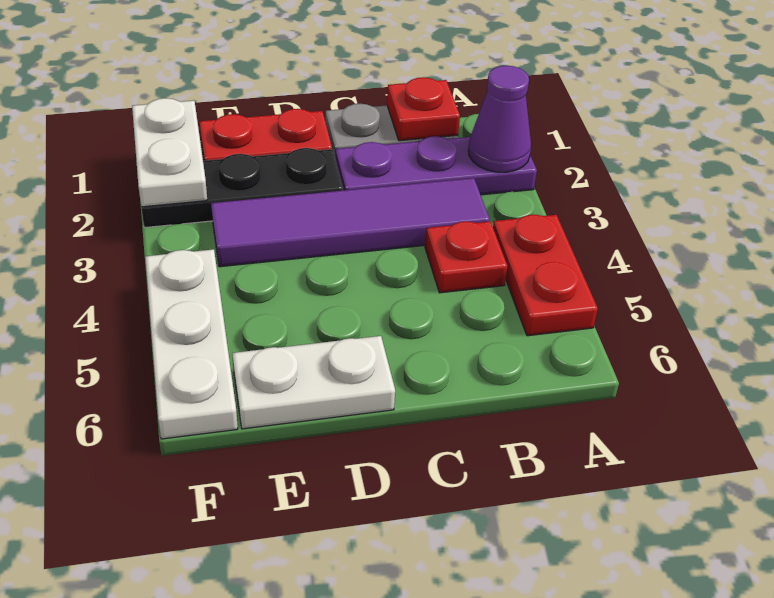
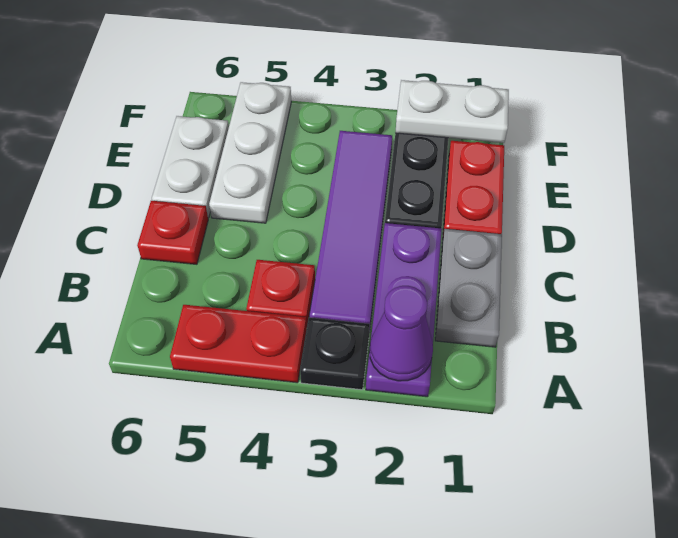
none -> black plate A3 level 1
red plate B1 level 2 -> red plate C6 level 1
white plate F4:F6 level 1 -> white plate D5:F5 level 1

